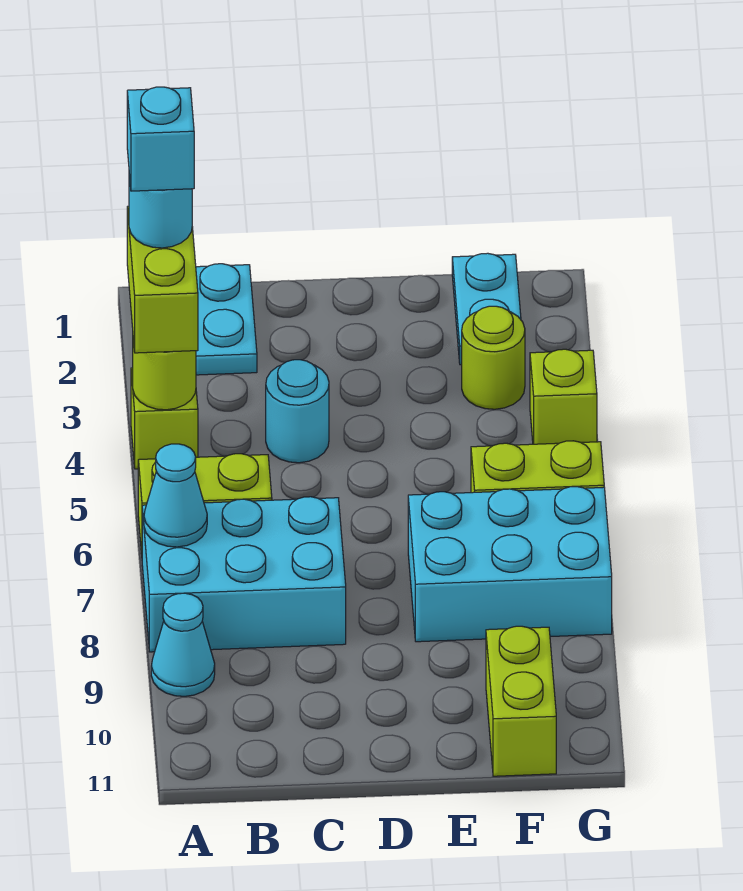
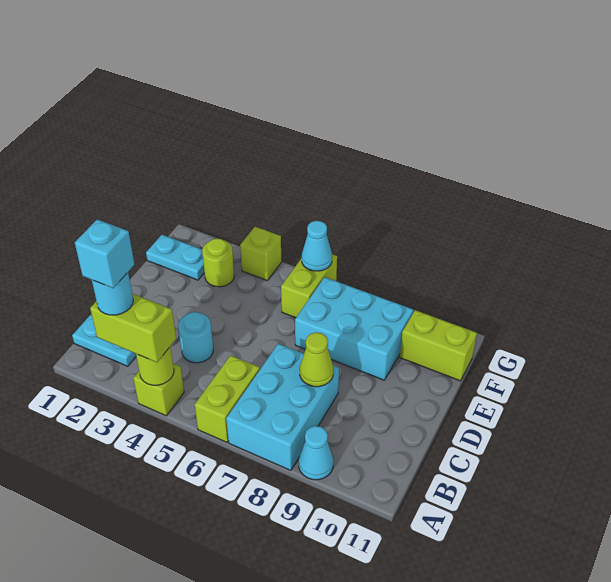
cyan cone A7 level 2 -> cyan cone G6 level 2
none -> lime cone C8 level 2
cyan brick E7:G8 level 1 -> cyan brick E7:F9 level 1

